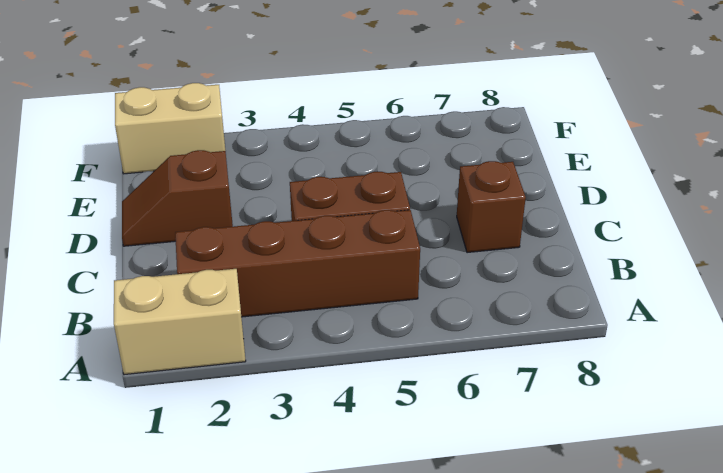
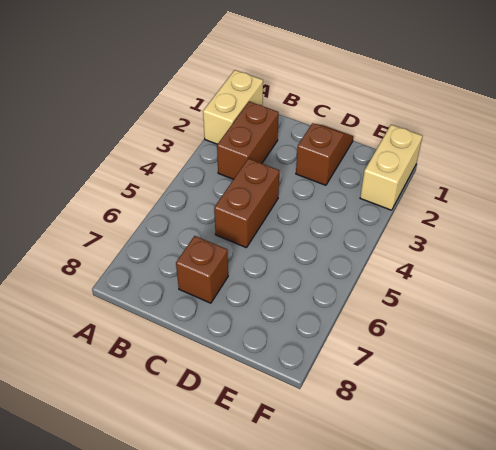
brown brick B2:B5 level 1 -> brown brick B2:B3 level 1

